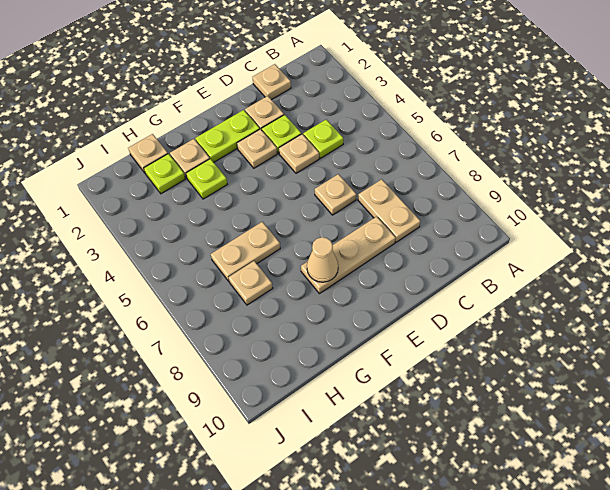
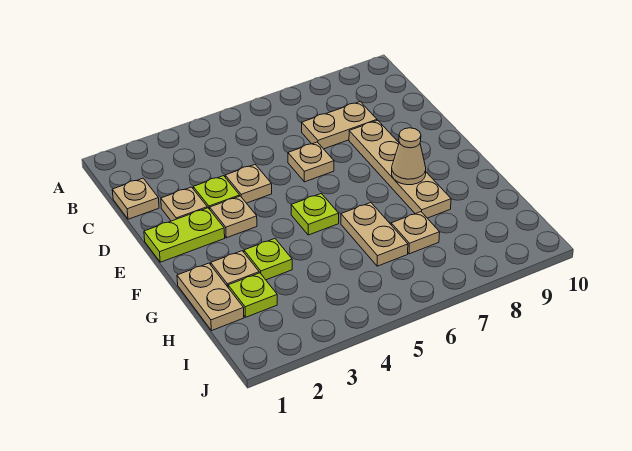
lime plate C4 level 1 -> lime plate F5 level 1
tan plate D8:F8 level 1 -> tan plate D8:G8 level 1
lime plate E2:F2 level 1 -> lime plate E1:E2 level 1
tan plate H1 level 1 -> tan plate G1:H1 level 1

